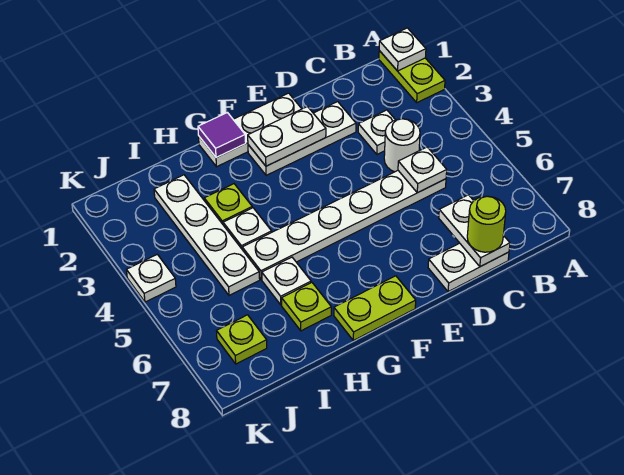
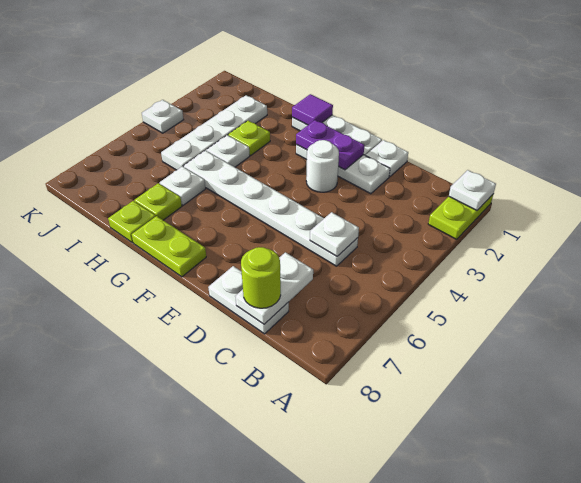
white plate C3 level 1 -> white plate D1 level 1
white round brick C4 level 1 -> white round brick E3 level 1
white plate E2:F2 level 2 -> purple plate E2:F2 level 2
lime plate J7 level 1 -> lime plate H8 level 1

